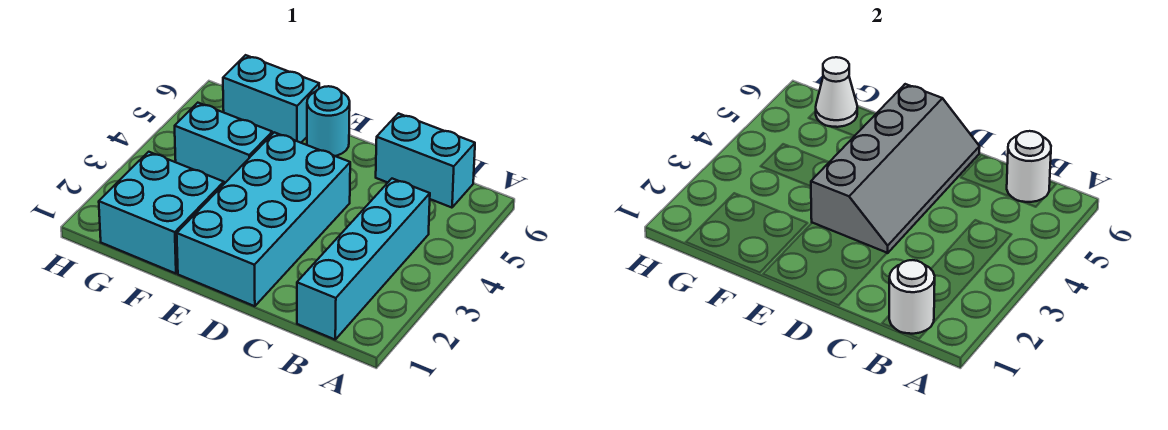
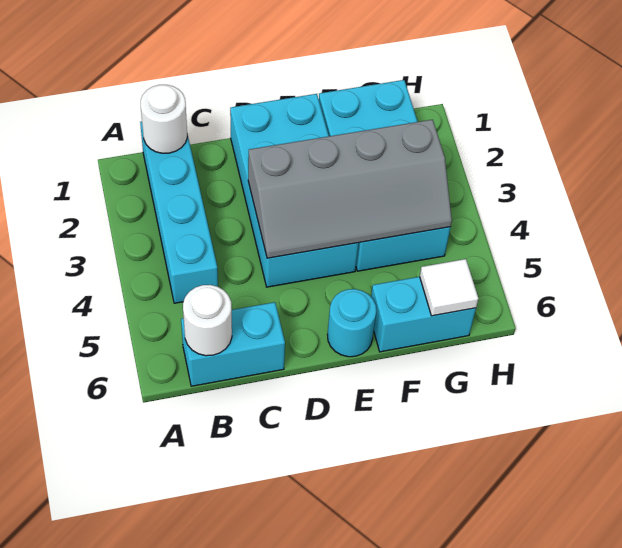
grey slope D3:E6 level 2 top E -> grey slope D3:G4 level 2 top 3
white cone G6 level 2 -> white tile G6 level 2

